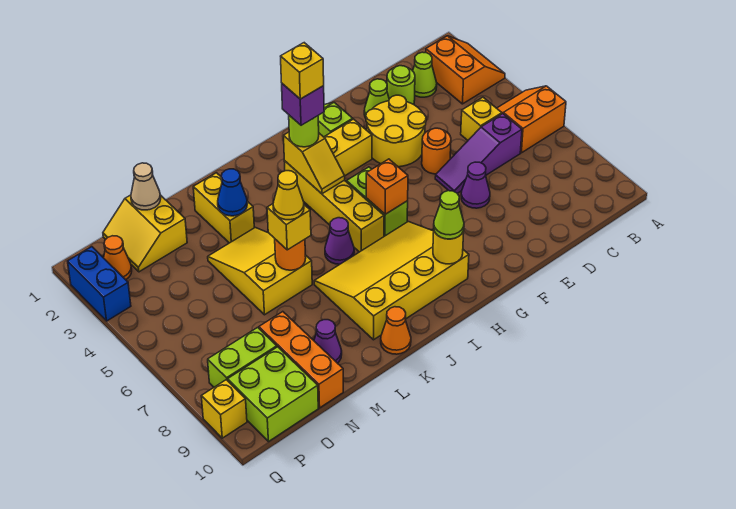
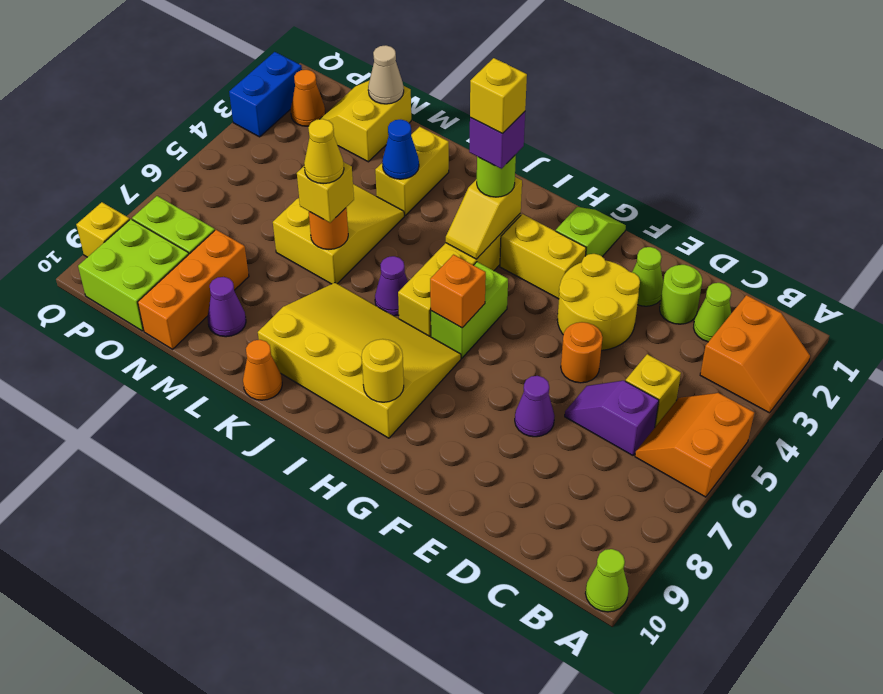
orange slope A5:B6 level 1 top 6 -> orange slope A5:B6 level 1 top A
purple slope C6:E6 level 1 top C -> purple slope C6:D6 level 1 top C
lime cone H9 level 3 -> lime cone A10 level 1

